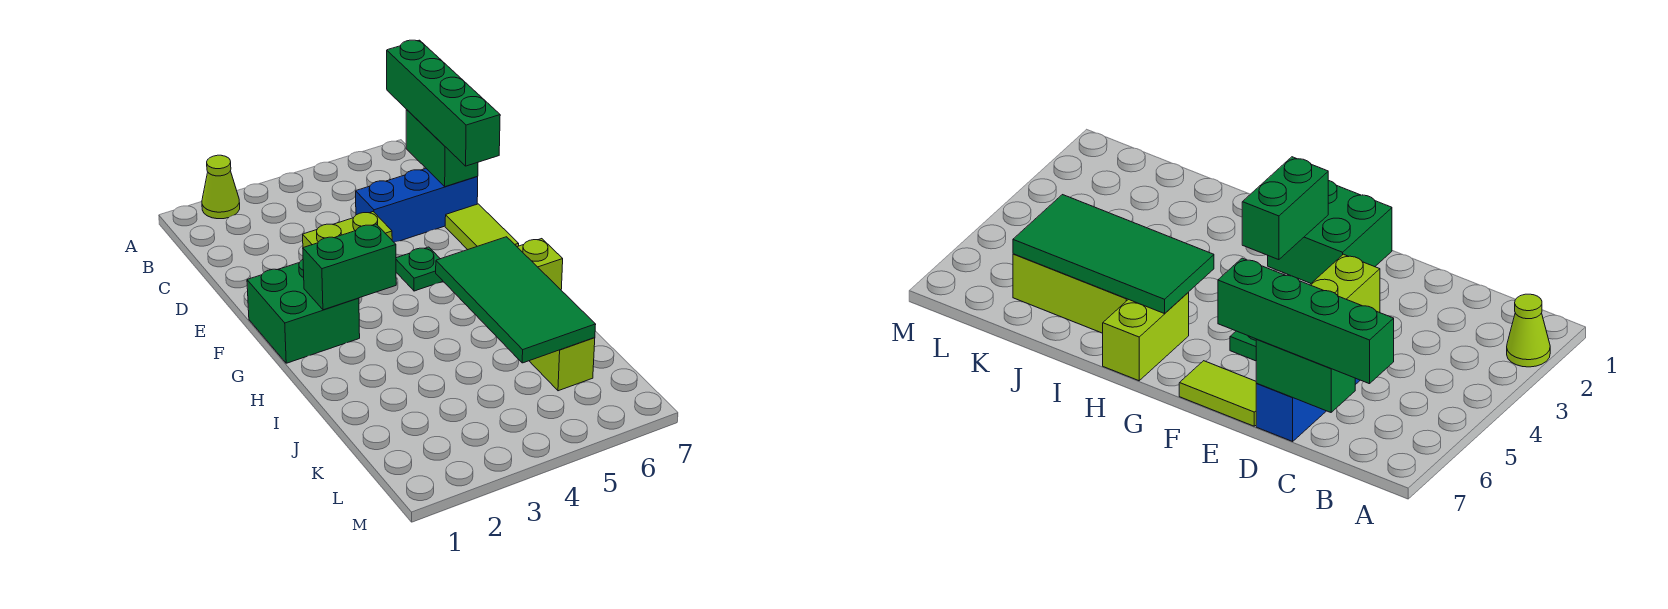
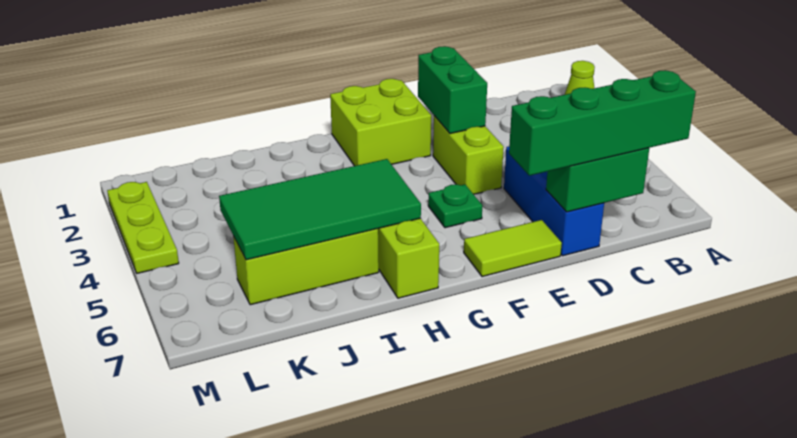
green brick F1:G2 level 1 -> lime brick F1:G2 level 1
green brick G2:G3 level 2 -> green brick E2:E3 level 2
none -> lime plate M2:M4 level 1

